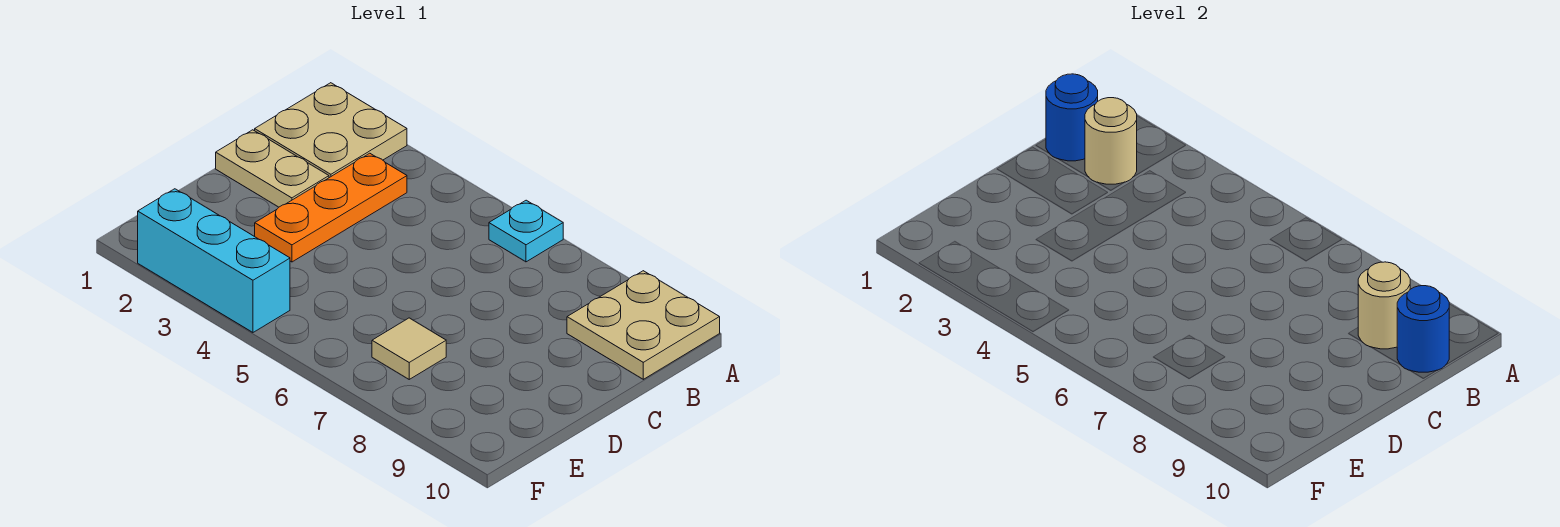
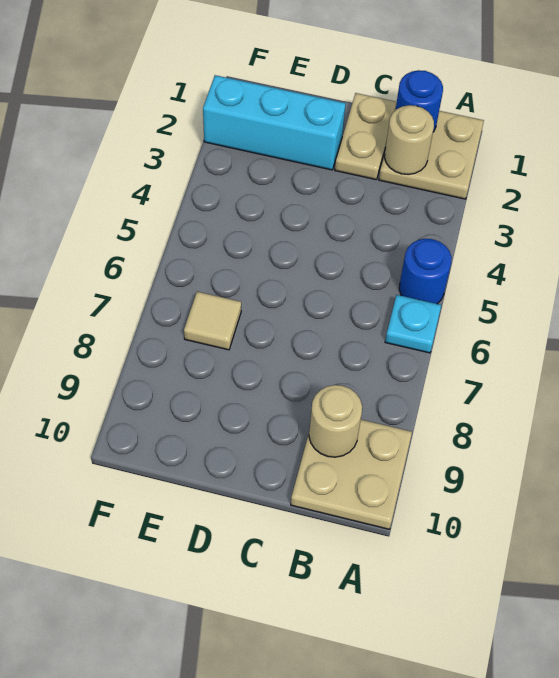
orange plate B3:D3 level 1 -> none
blue round brick B10 level 2 -> blue round brick A5 level 1
cyan brick F2:F4 level 1 -> cyan brick D2:F2 level 1

